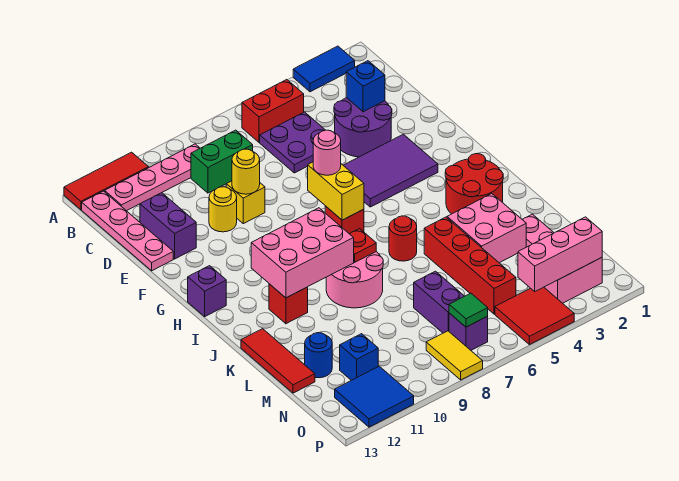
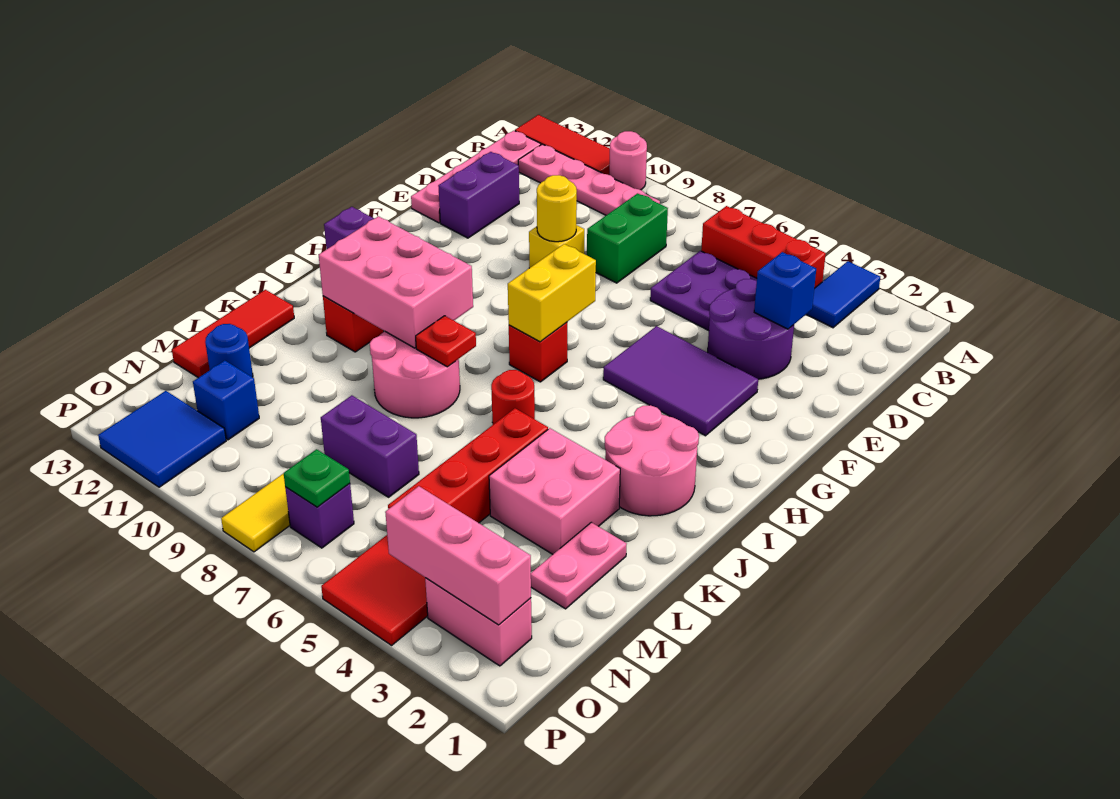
blue tile A2:A3 level 1 -> blue tile A3:B3 level 1
red brick B5:B6 level 1 -> red brick B4:B6 level 1
green brick C8:C9 level 1 -> green brick C8:D8 level 1
yellow round brick E10 level 1 -> none
pink round brick G7 level 3 -> pink round brick A10 level 1
red round brick I2:J3 level 1 -> pink round brick I2:J3 level 1
purple brick M7:N7 level 1 -> purple brick M7:M8 level 1
green tile O7 level 2 -> green plate O7 level 2

